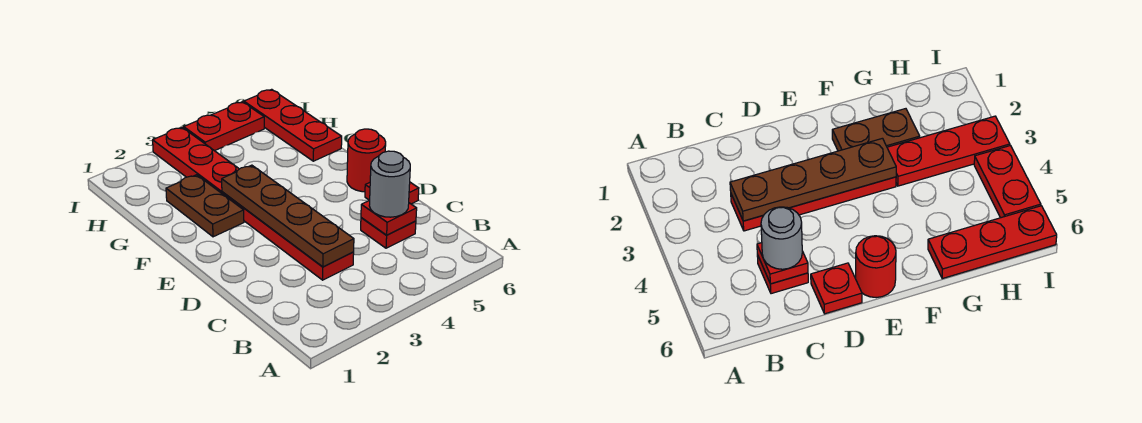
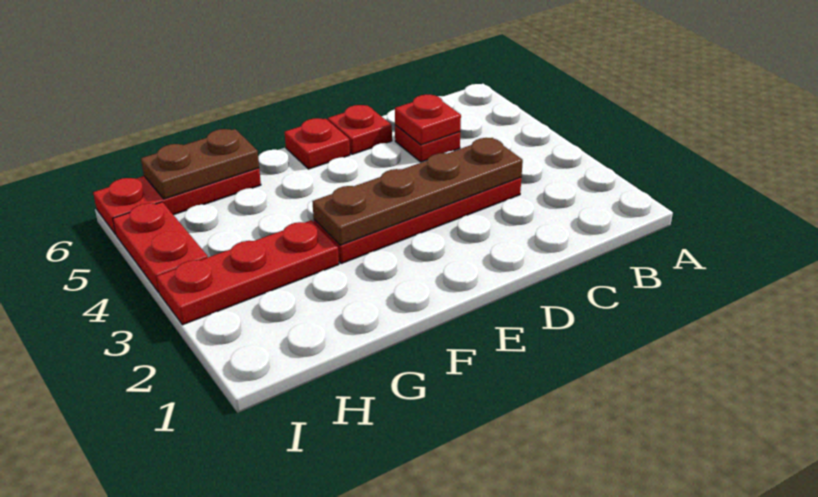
grey round brick C5 level 3 -> none
red round brick E6 level 1 -> red plate E6 level 1
brown plate F2:G2 level 1 -> brown plate G6:H6 level 2

